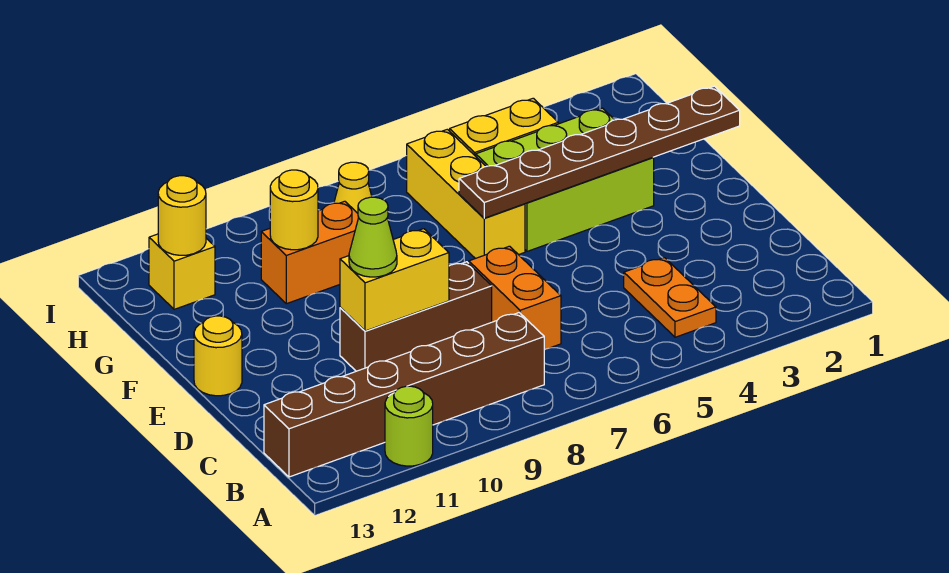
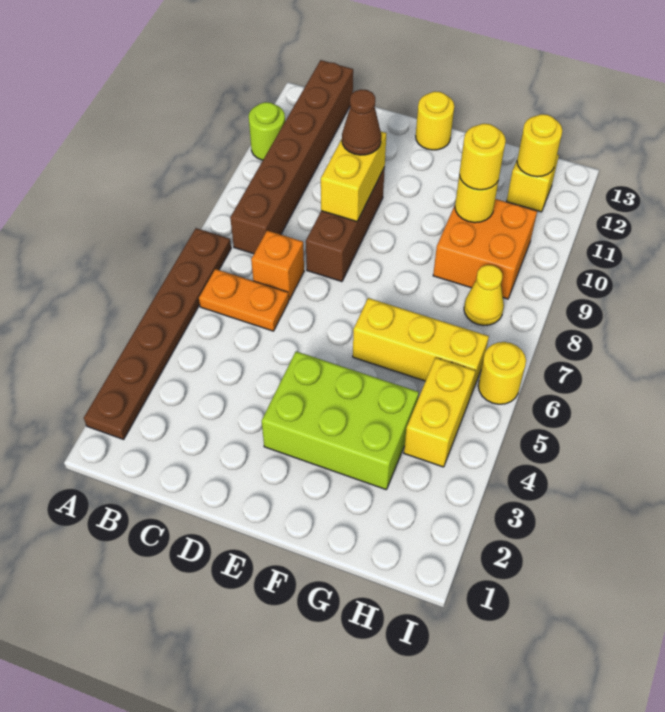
orange plate B4:C4 level 1 -> orange plate B6:C6 level 1
orange brick C7:D7 level 1 -> orange brick C7 level 1
lime cone D10 level 3 -> brown cone D10 level 3
brown plate F1:F6 level 2 -> brown plate A2:A7 level 1
lime brick F3:G5 level 1 -> lime brick E3:G4 level 1
orange brick G9:G10 level 1 -> orange brick G9:H10 level 1
none -> yellow round brick G10 level 3
none -> yellow round brick I6 level 1

